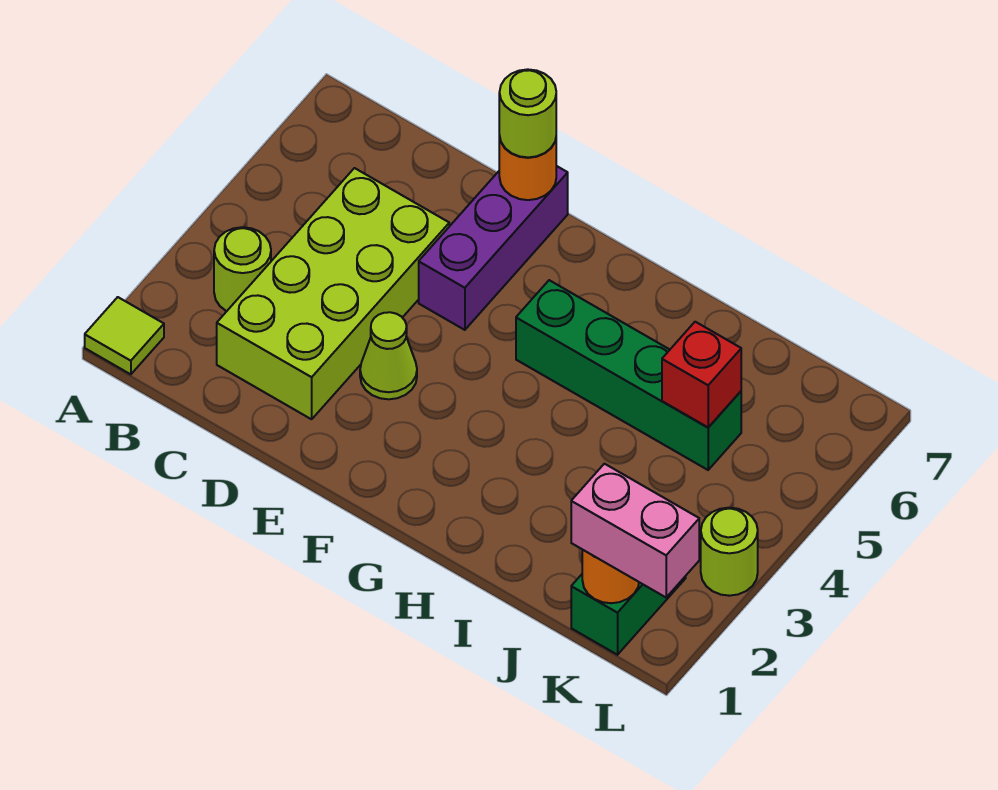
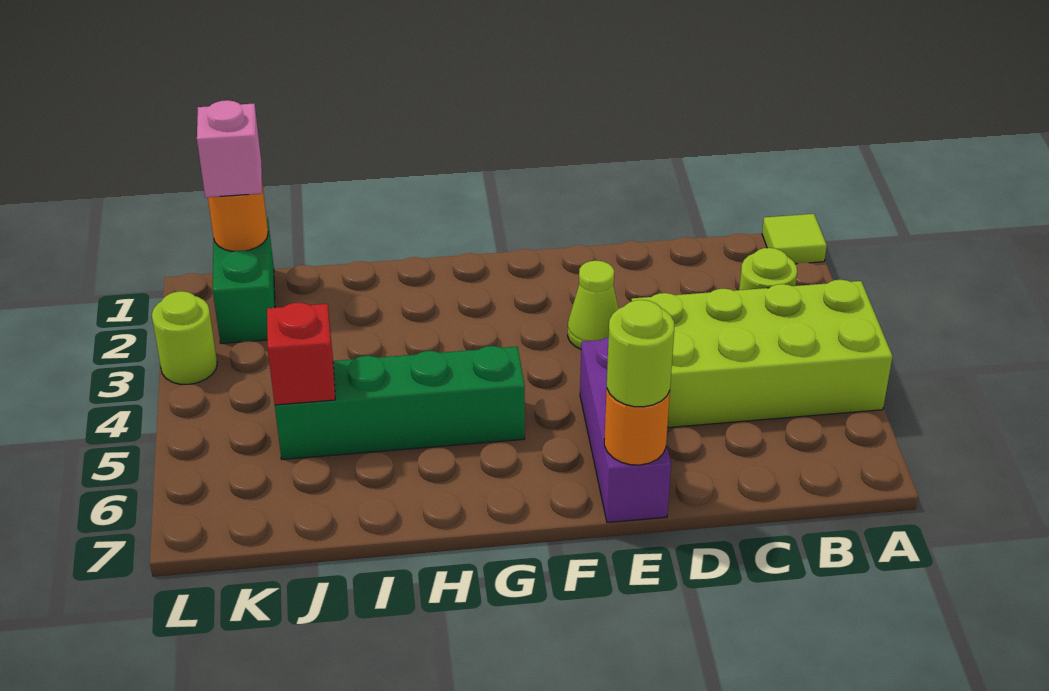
lime brick C2:D5 level 1 -> lime brick A4:D5 level 1
pink brick K1:L1 level 3 -> pink brick K1 level 3

